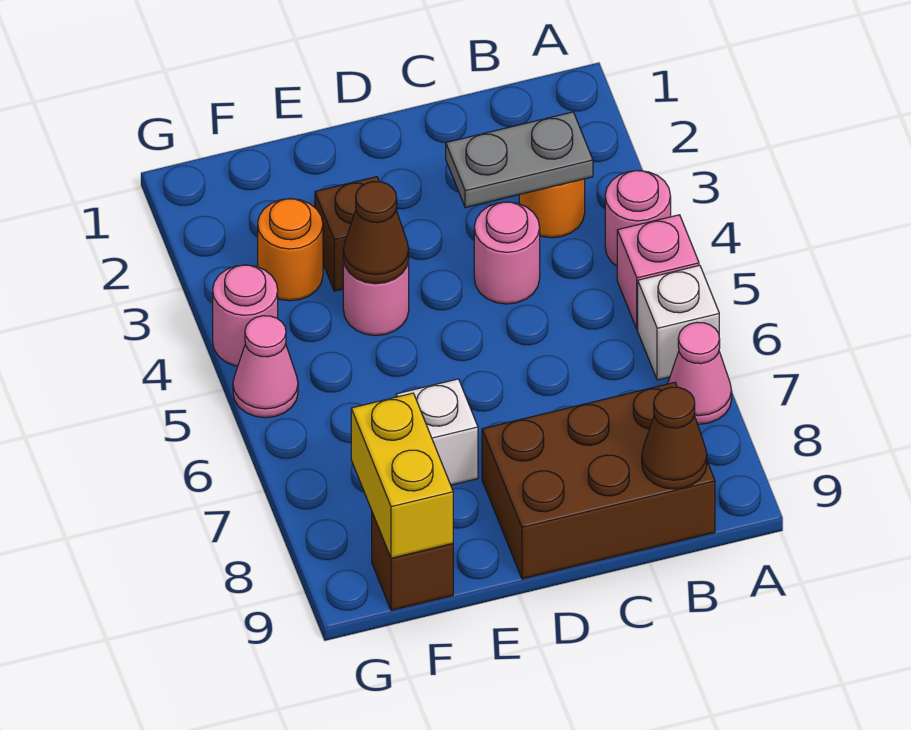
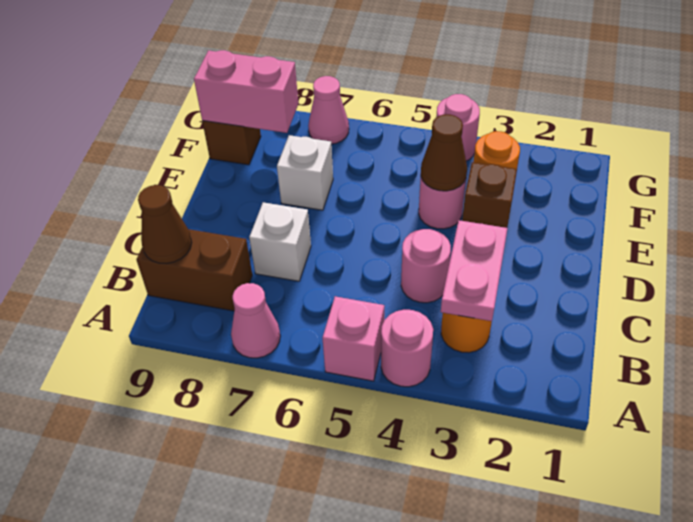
white brick A6 level 1 -> white brick C7 level 1
grey plate B3:C3 level 2 -> pink plate B3:C3 level 2
brown brick B8:D9 level 1 -> brown brick B8:B9 level 1
yellow brick F8:F9 level 2 -> pink brick F8:F9 level 2
pink cone G5 level 1 -> pink cone G7 level 1

